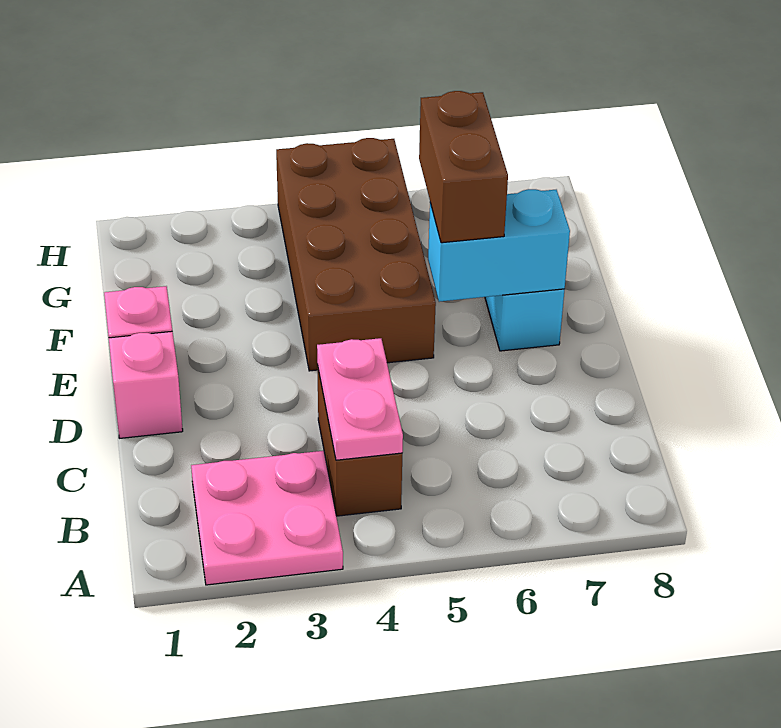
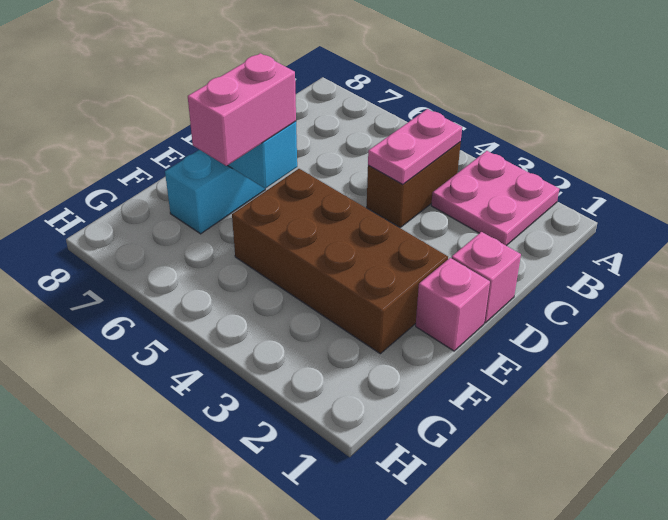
brown brick E4:H5 level 1 -> brown brick E2:F5 level 1
brown brick E6:F6 level 3 -> pink brick E6:F6 level 3

